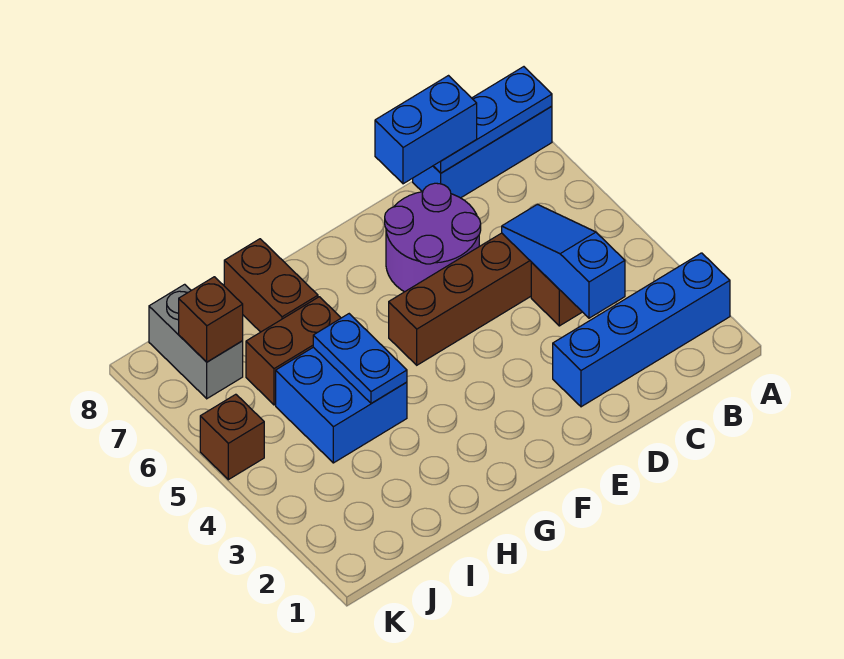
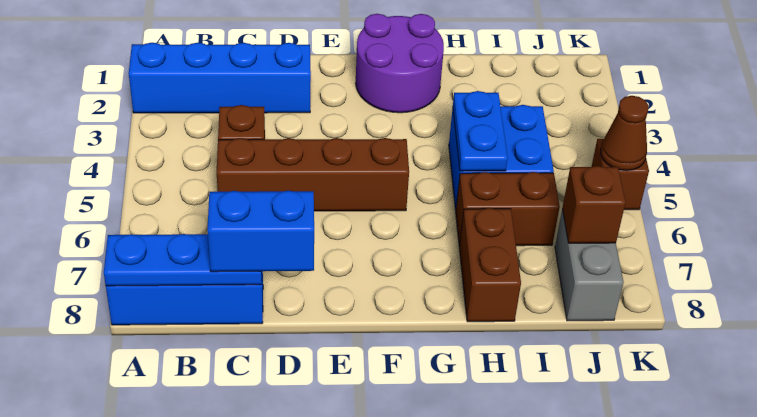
blue slope C3:C5 level 2 top 3 -> none
purple round brick D6:E7 level 1 -> purple round brick F1:G2 level 1
none -> brown cone K5 level 2

